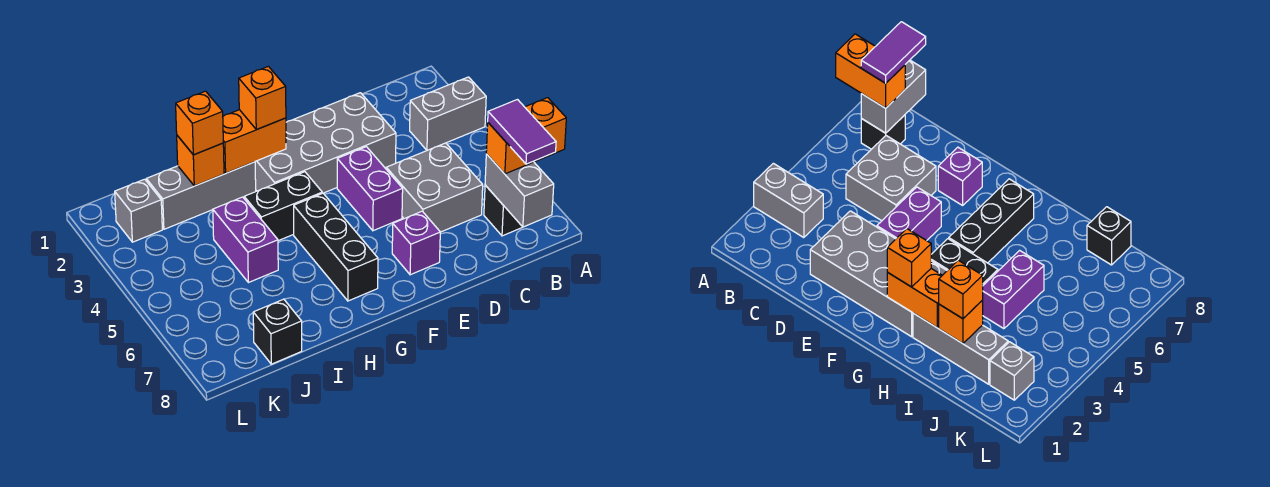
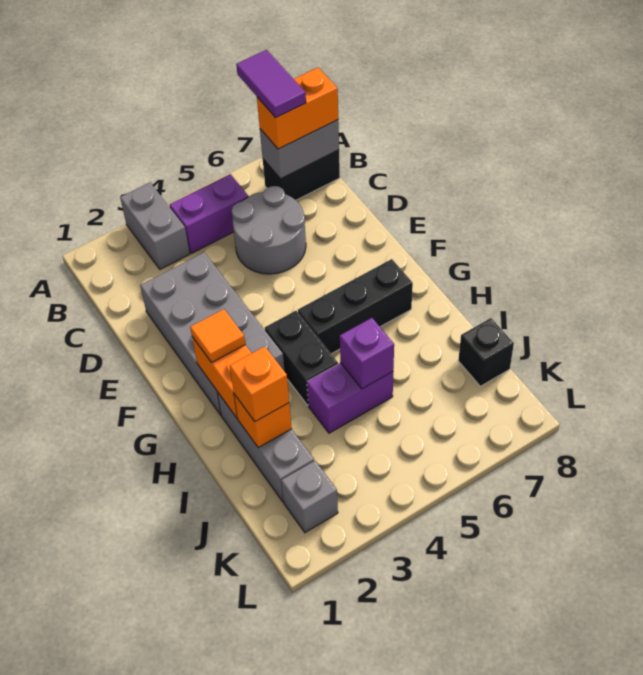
orange brick A7:B7 level 3 -> orange brick B7:B8 level 3
black brick B7 level 1 -> black brick B7:B8 level 1
purple tile B7:B8 level 4 -> purple tile A7:B7 level 4
grey brick C5:D6 level 1 -> grey round brick C5:D6 level 1
purple brick E4:E5 level 1 -> purple brick B4:B5 level 1
purple brick E7 level 1 -> purple brick I5 level 2
orange brick G2 level 3 -> orange tile G2 level 3

